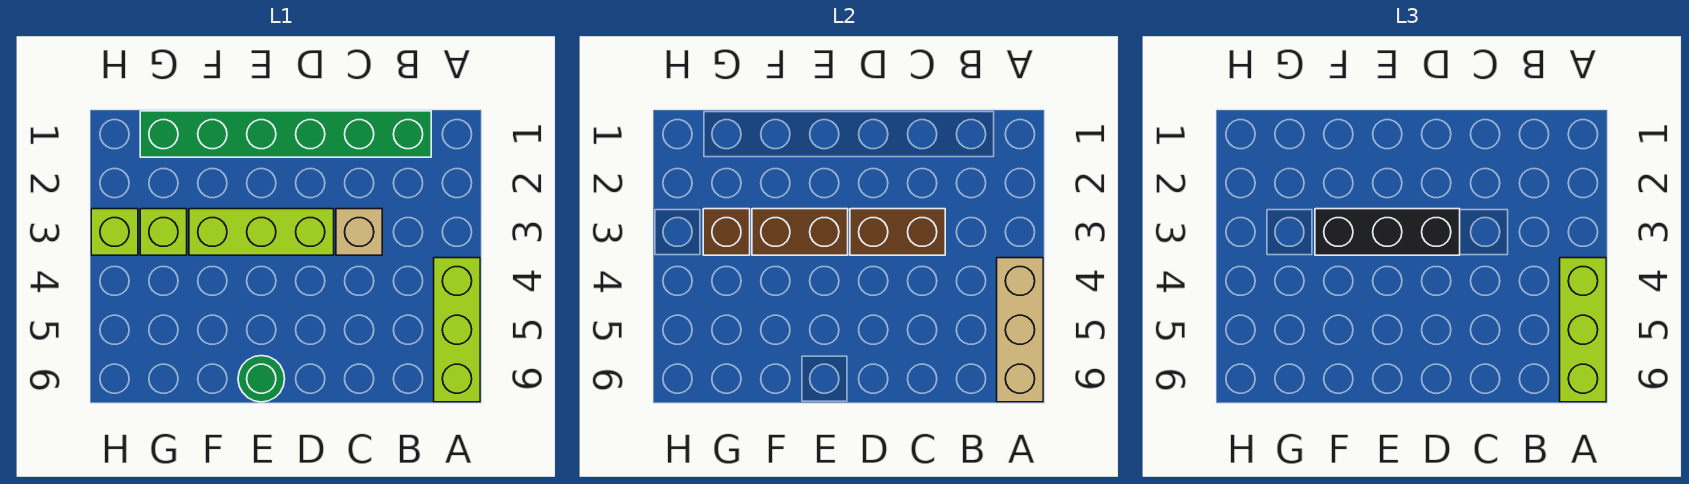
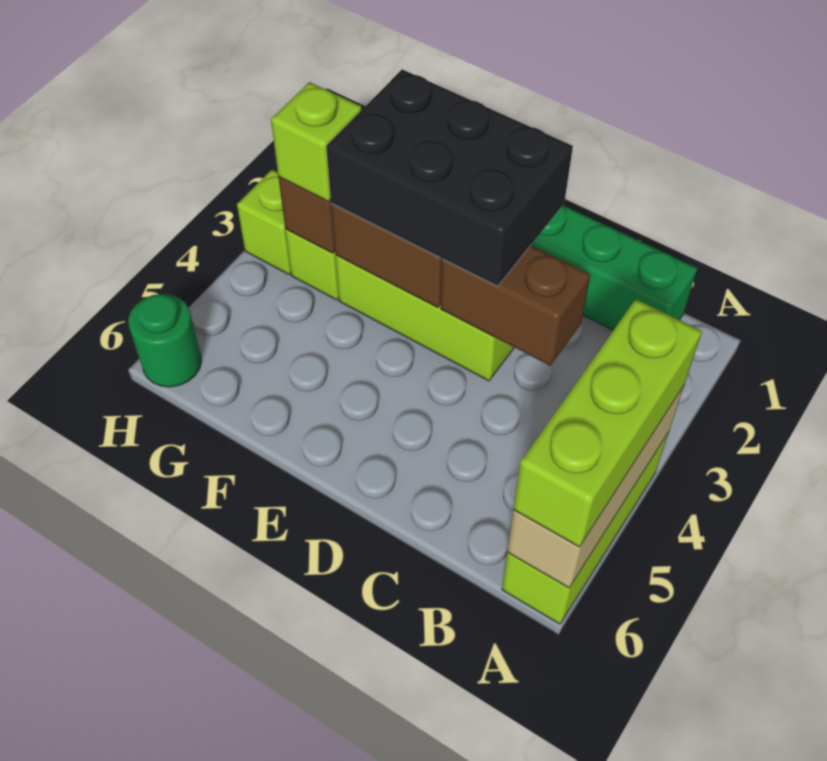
tan brick C3 level 1 -> none
black brick D3:F3 level 3 -> black brick D2:F3 level 3
green round brick E6 level 1 -> green round brick H6 level 1
none -> lime brick G3 level 3

